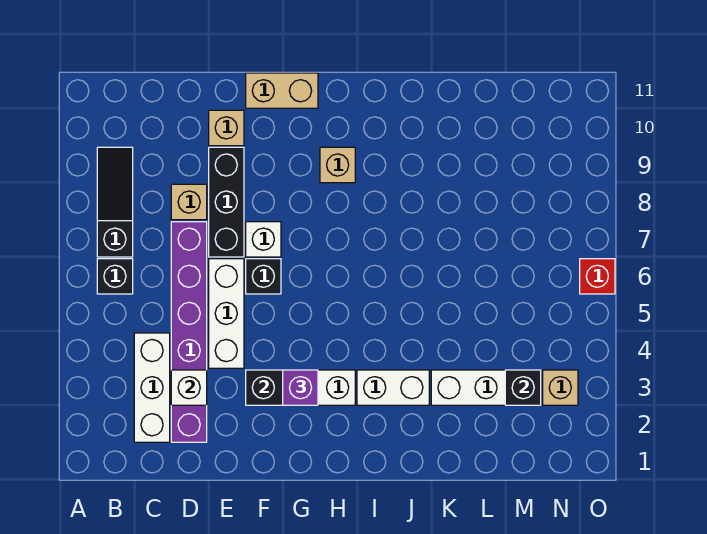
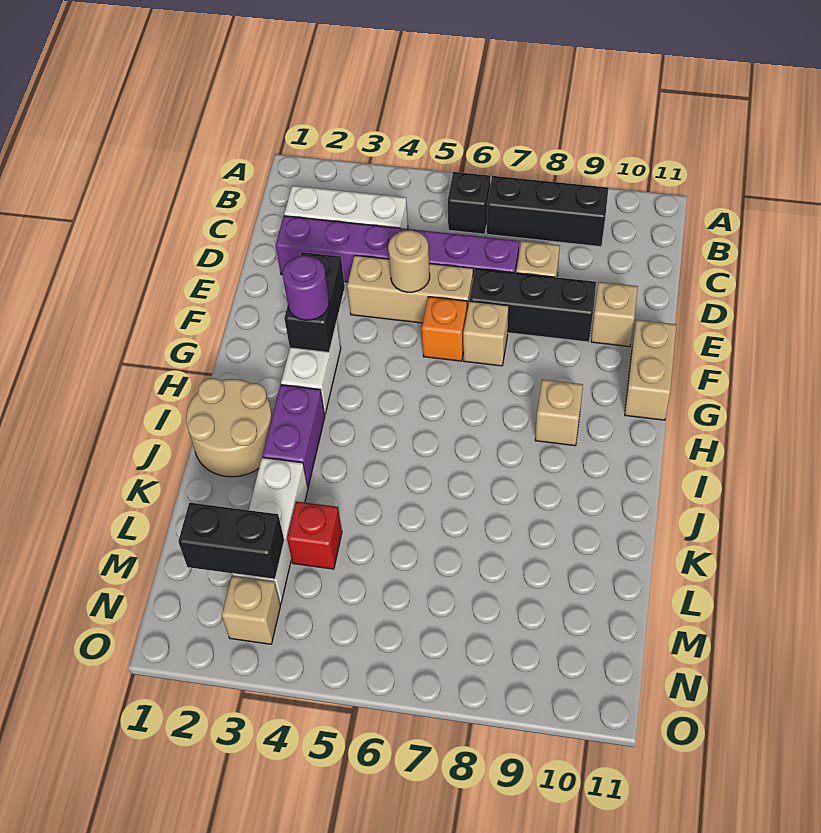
black slope B7:B9 level 1 top 7 -> black brick B7:B9 level 1
white brick D3 level 2 -> none
white brick E4:E6 level 1 -> tan brick E4:E6 level 1
none -> tan round brick E5 level 2
black brick F6 level 1 -> orange brick F6 level 1
white brick F7 level 1 -> tan brick F7 level 1
purple brick G3 level 3 -> purple round brick G3 level 3
none -> tan round brick I1:J2 level 1
white brick I3:J3 level 1 -> purple brick I3:J3 level 1
black brick M3 level 2 -> black brick M2:M3 level 2
red brick O6 level 1 -> red brick L4 level 1

